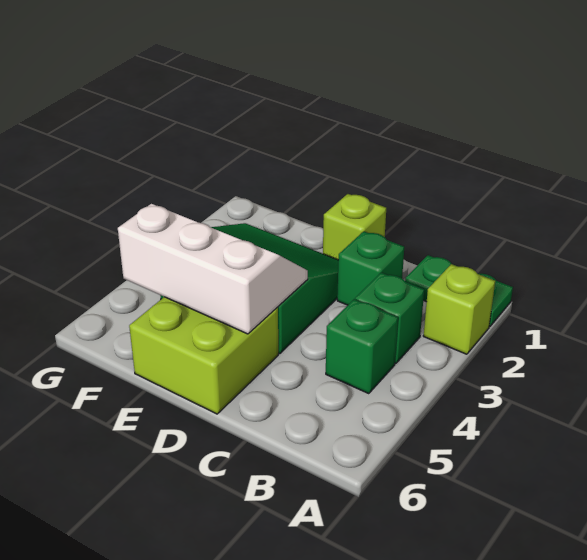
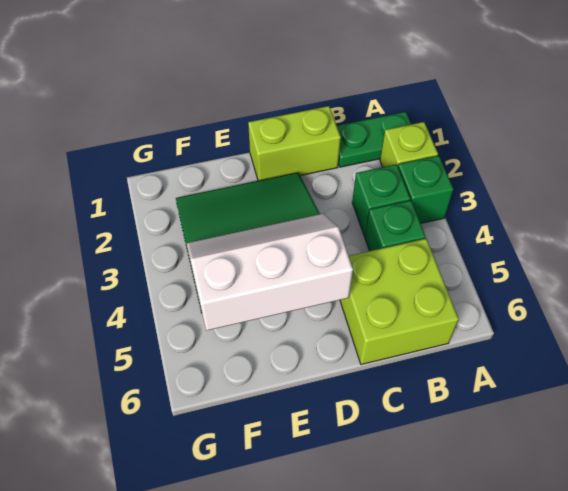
green brick C2 level 1 -> green brick A3 level 1
lime brick D1 level 1 -> lime brick C1:D1 level 1
lime brick D5:E6 level 1 -> lime brick B5:C6 level 1

